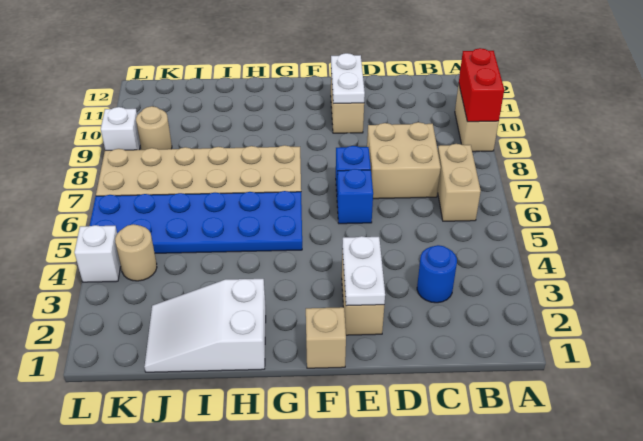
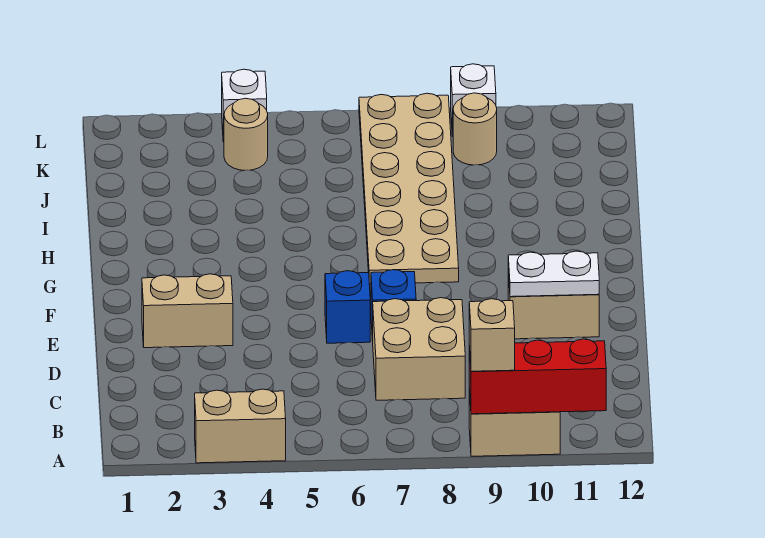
red brick A9:A10 level 2 -> red brick A9:A11 level 2
tan brick B6:B7 level 1 -> tan brick A3:A4 level 1
blue round brick C3 level 1 -> none
white plate E2:E3 level 2 -> none
tan brick F1 level 1 -> tan brick A9 level 3
blue plate G5:L6 level 1 -> none
white slope H1:J2 level 1 top H -> none

